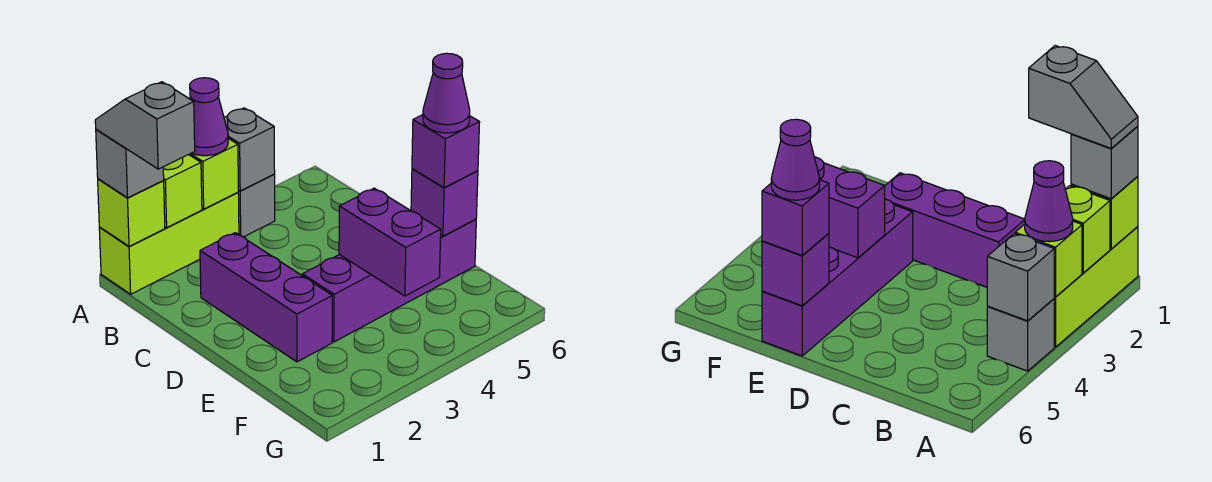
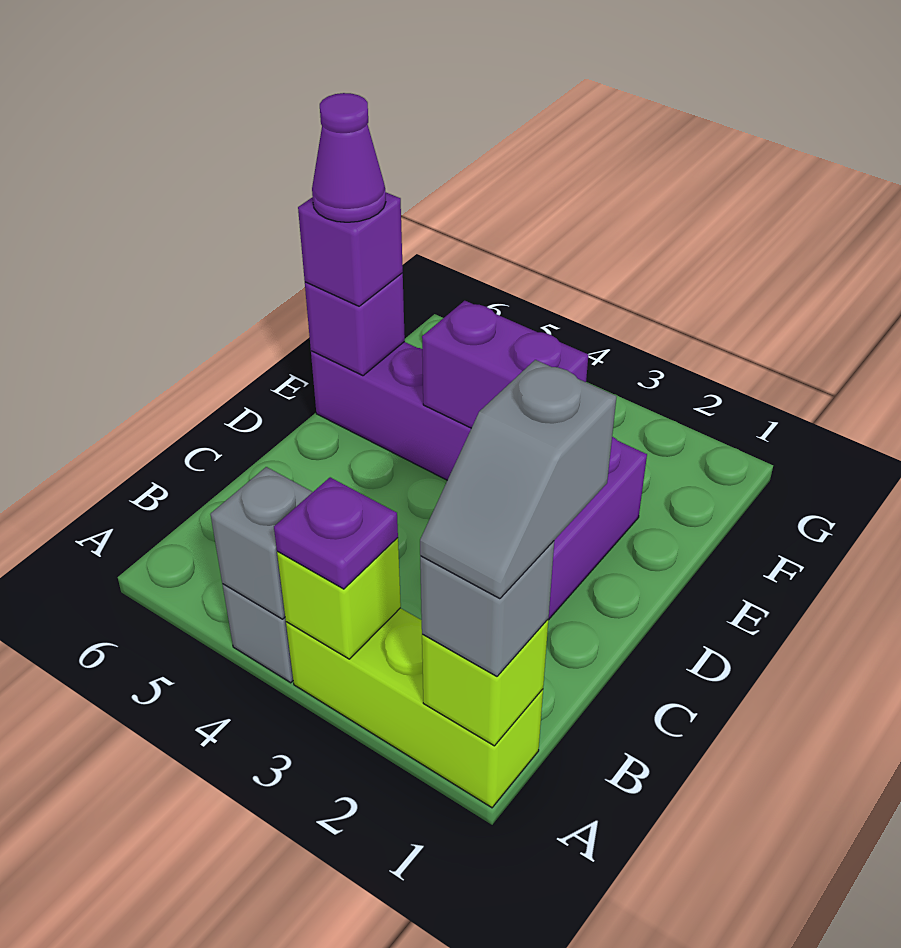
lime brick A2 level 2 -> none
purple cone A3 level 3 -> purple plate A3 level 3
purple brick E4:F4 level 2 -> purple brick E3:E4 level 2

